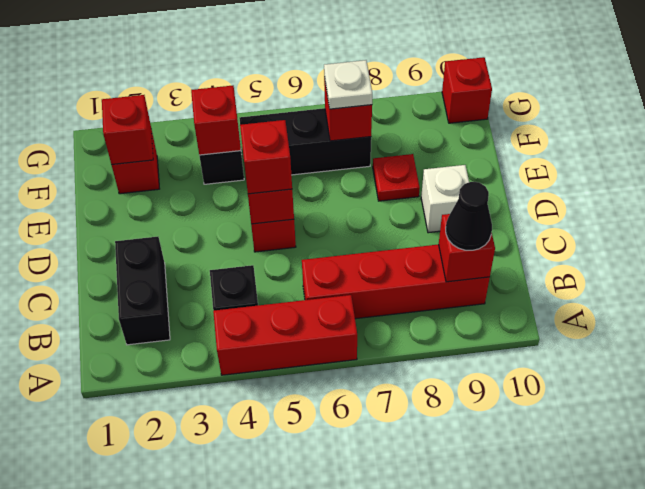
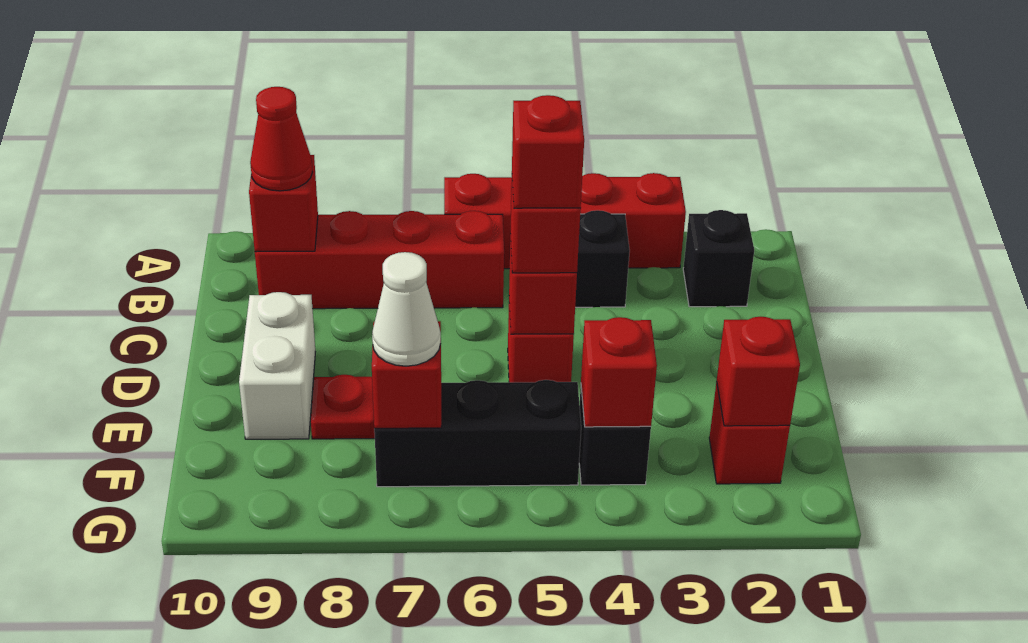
red brick A4:A6 level 1 -> red brick A3:A6 level 1
black brick B2:C2 level 1 -> black brick B2 level 1
black cone B9 level 3 -> red cone B9 level 3
white brick D9 level 1 -> white brick D9:E9 level 1
white plate F7 level 3 -> white cone F7 level 3
red brick G10 level 1 -> red brick D5 level 4

